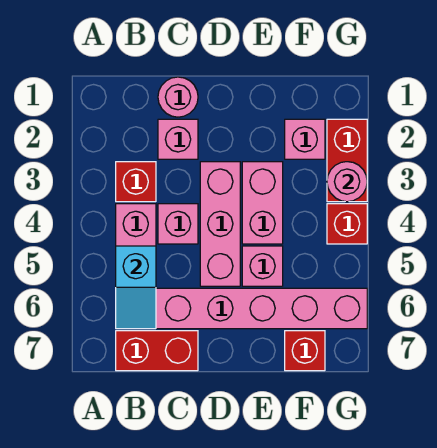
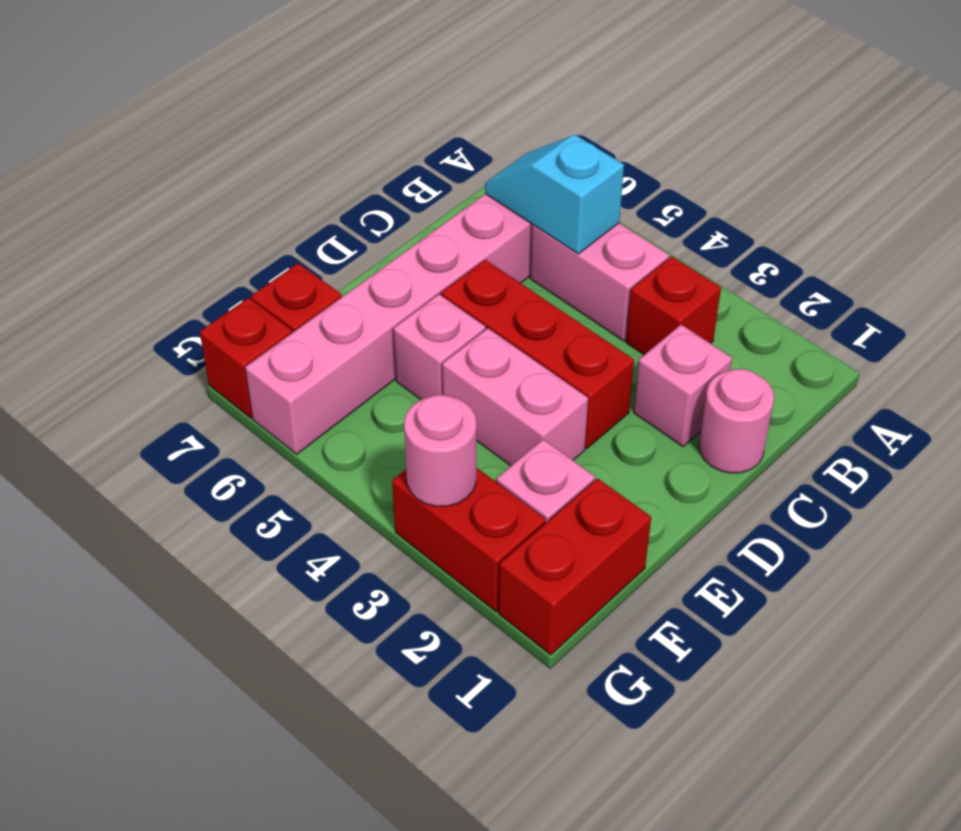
red brick B7:C7 level 1 -> red brick F1:G1 level 1
pink brick C4 level 1 -> none
pink brick D3:D5 level 1 -> red brick D3:D5 level 1
red brick G4 level 1 -> red brick G7 level 1

